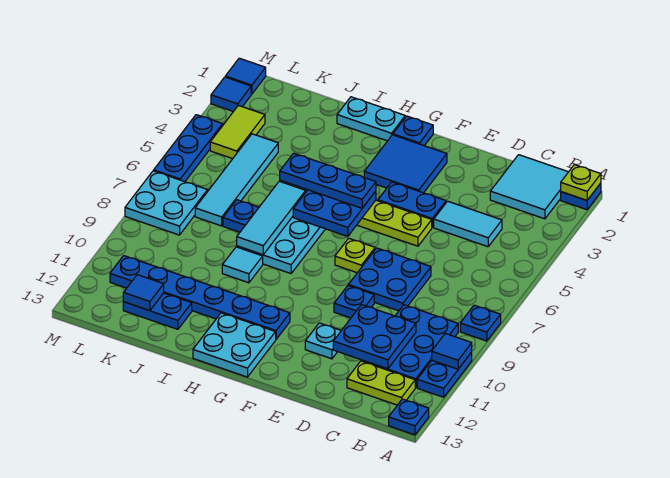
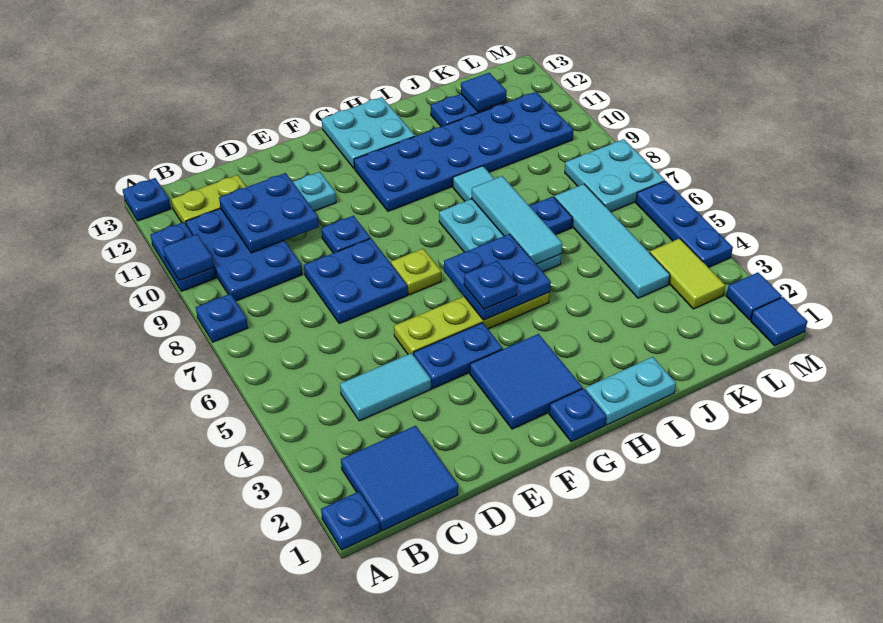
lime plate A1 level 2 -> none
cyan tile B1:C2 level 1 -> blue tile B1:C2 level 1
blue plate G5:I5 level 3 -> blue plate G5 level 3
blue plate G11:L11 level 1 -> blue plate G10:L11 level 1

